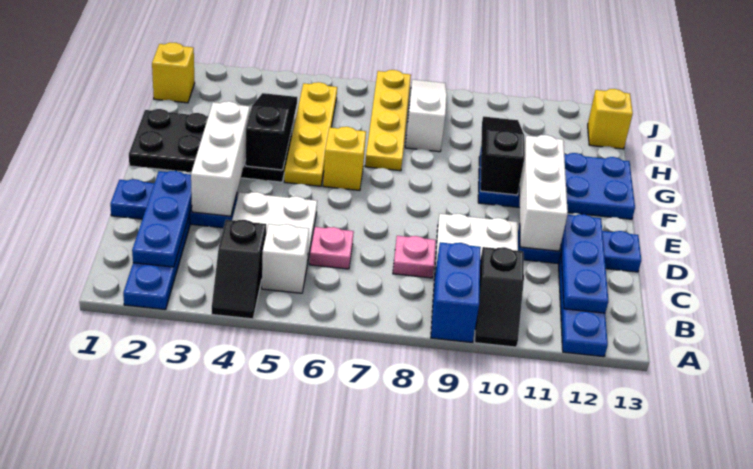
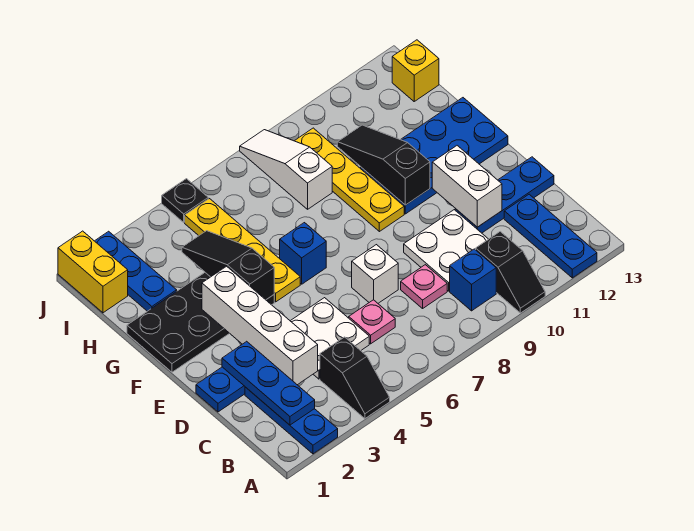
blue brick A9:B9 level 1 -> blue brick B9 level 1
white brick B5 level 1 -> white brick D7 level 1
blue plate B12:D12 level 2 -> blue plate H2:J2 level 1
white brick D3:F3 level 2 -> white brick C3:F3 level 2
white brick D11:F11 level 2 -> white brick D11:E11 level 2
yellow brick F6 level 1 -> blue brick F6 level 1
yellow plate G7:J7 level 1 -> yellow plate F9:I9 level 1
yellow brick I1 level 1 -> yellow brick I1:J1 level 1
none -> black plate J5 level 1

